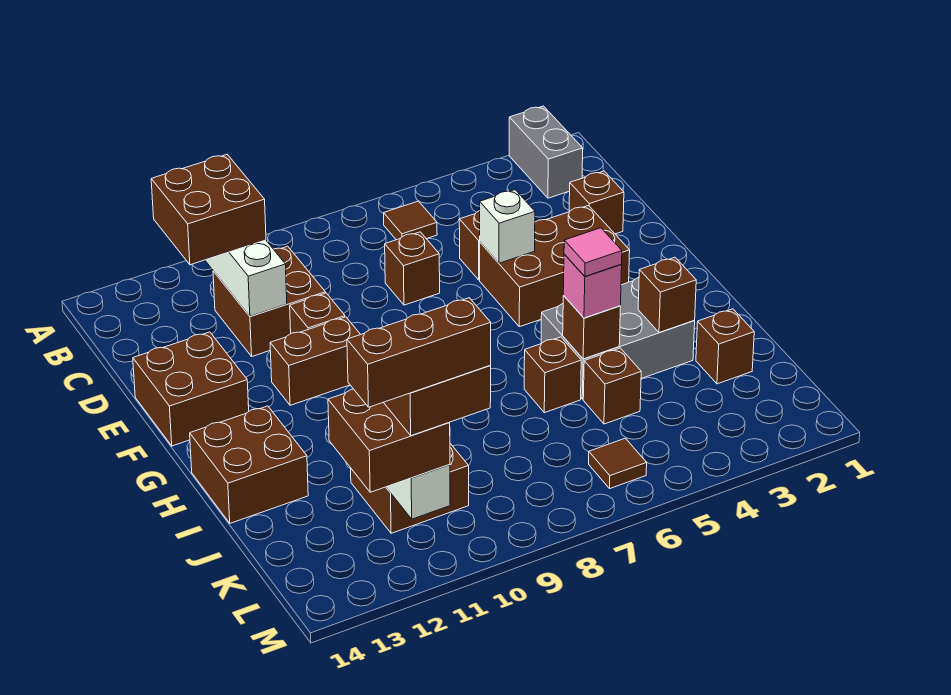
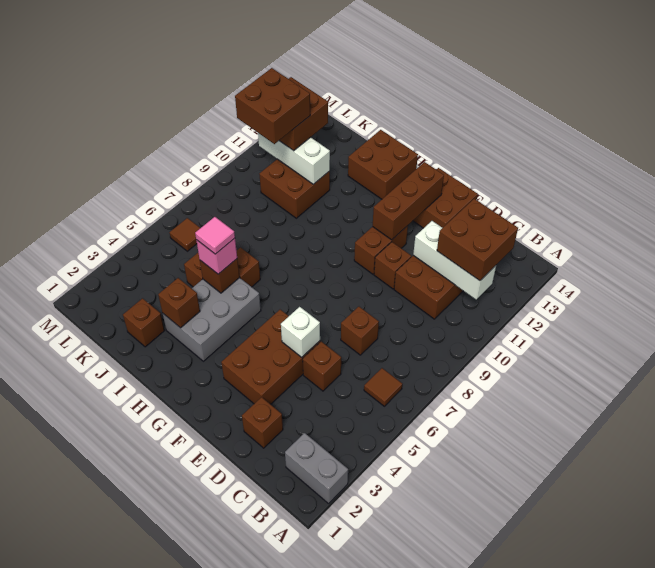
brown brick L10:L12 level 5 -> brown brick F11:F13 level 2

